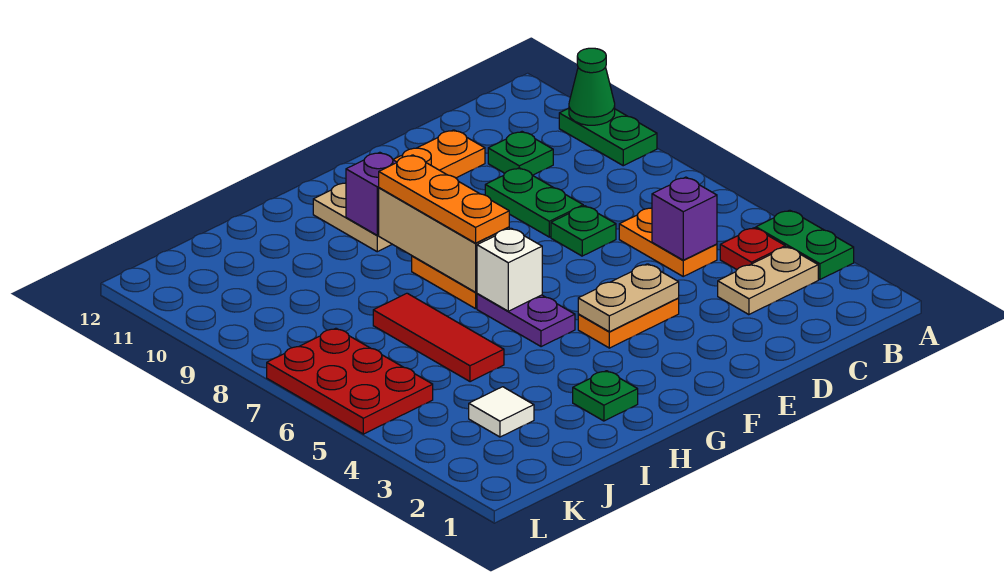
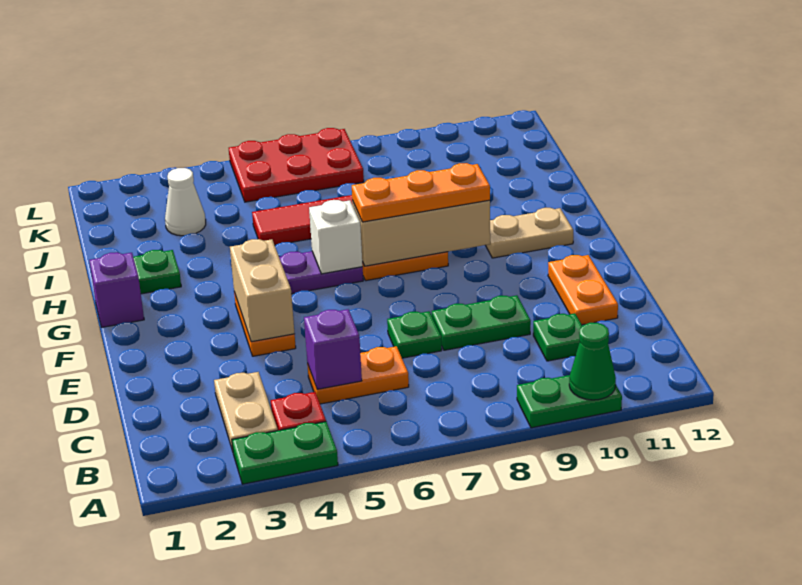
tan plate E4:F4 level 2 -> tan brick E4:F4 level 2
purple brick G10 level 2 -> purple brick G1 level 1
white tile J3 level 1 -> white cone J3 level 1

